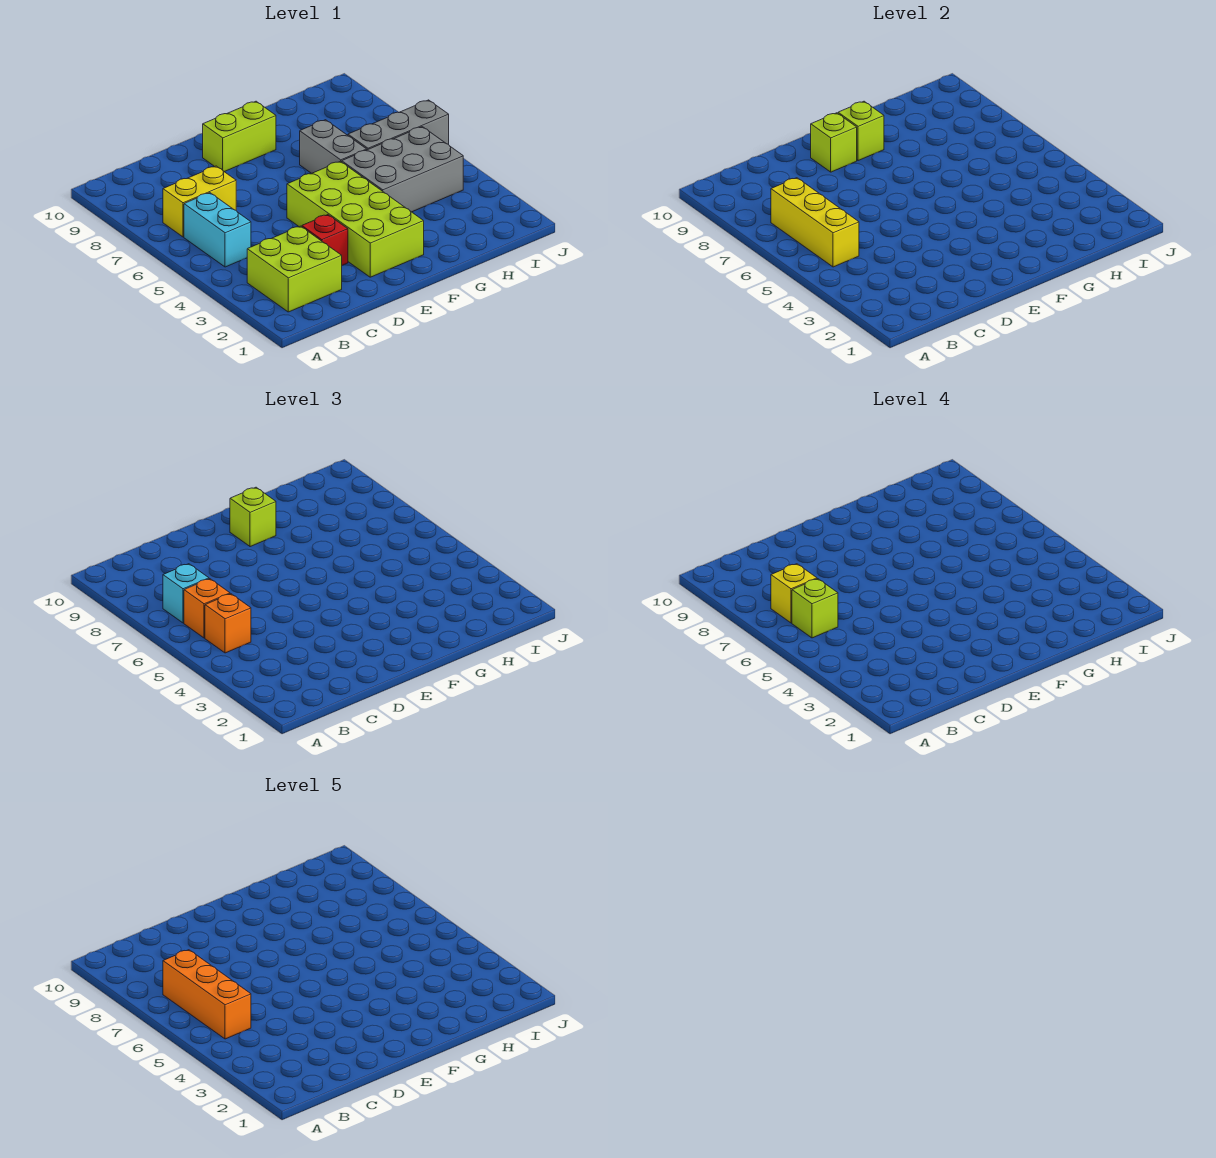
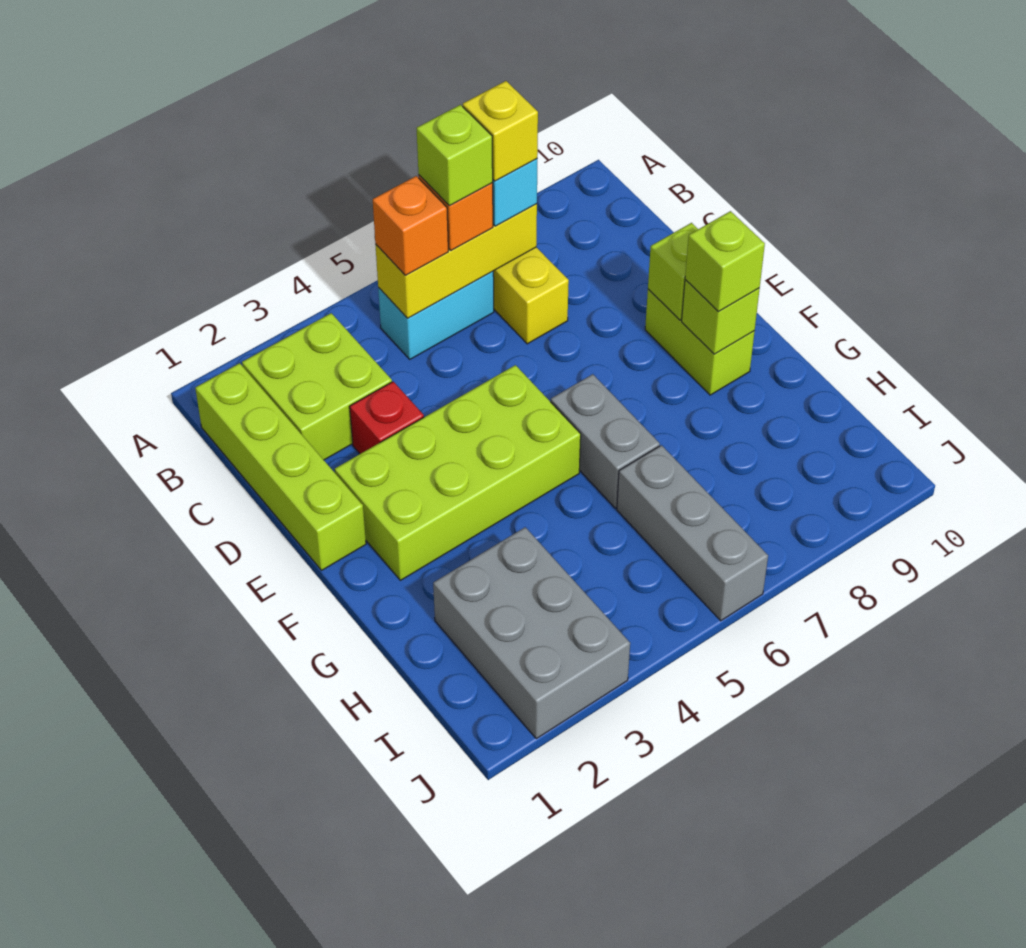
none -> lime brick B1:E1 level 1
orange brick B5:B7 level 5 -> none
grey brick G4:I5 level 1 -> grey brick H2:J3 level 1
grey brick G6:G7 level 1 -> grey brick F6:G6 level 1

